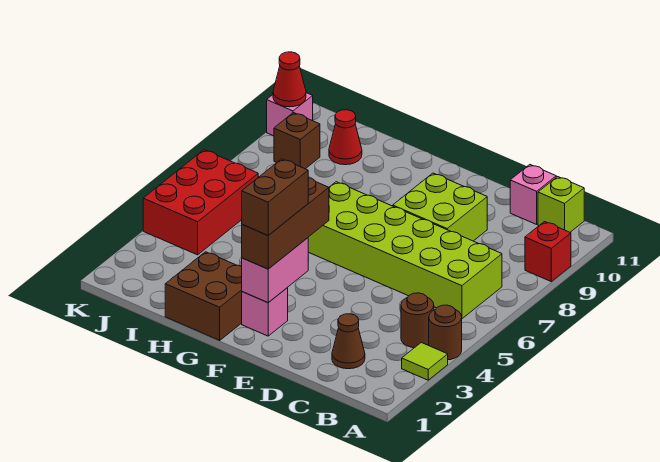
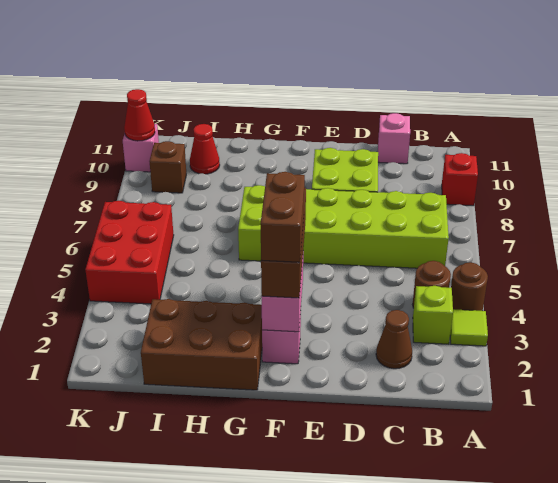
lime brick B11 level 1 -> lime brick B3 level 1
brown brick G1:H2 level 1 -> brown brick G1:I2 level 1

